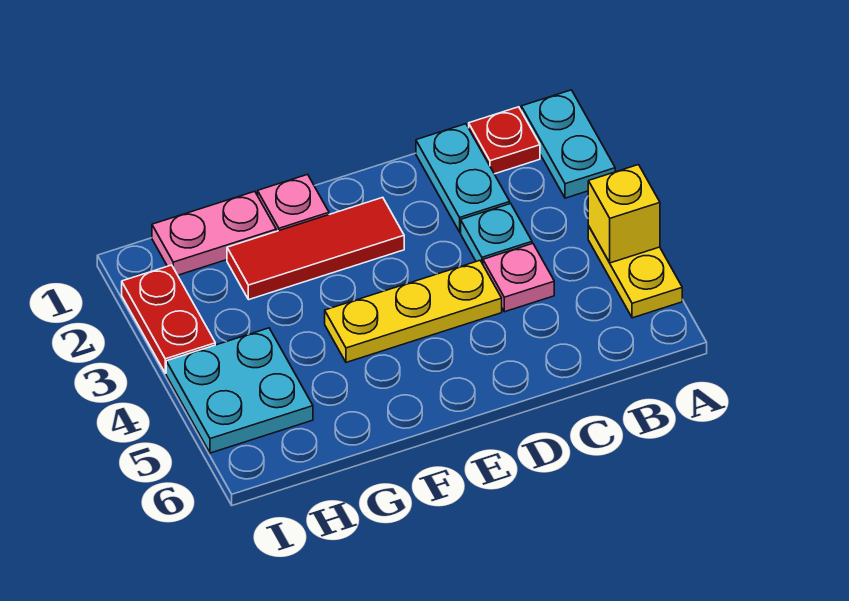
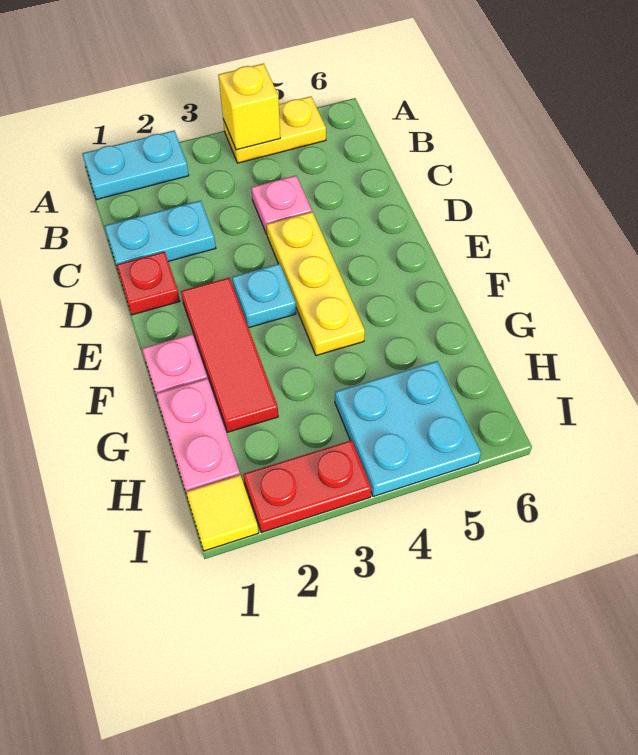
red plate B1 level 1 -> red plate D1 level 1
cyan plate C3 level 1 -> cyan plate E3 level 1
none -> yellow tile I1 level 1

